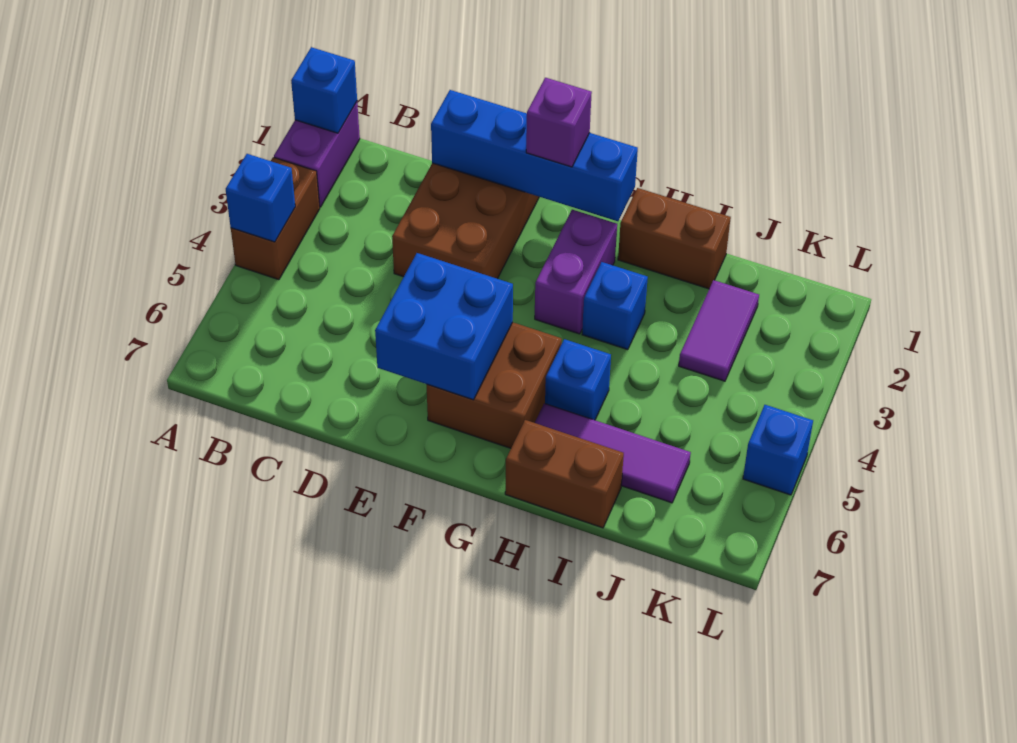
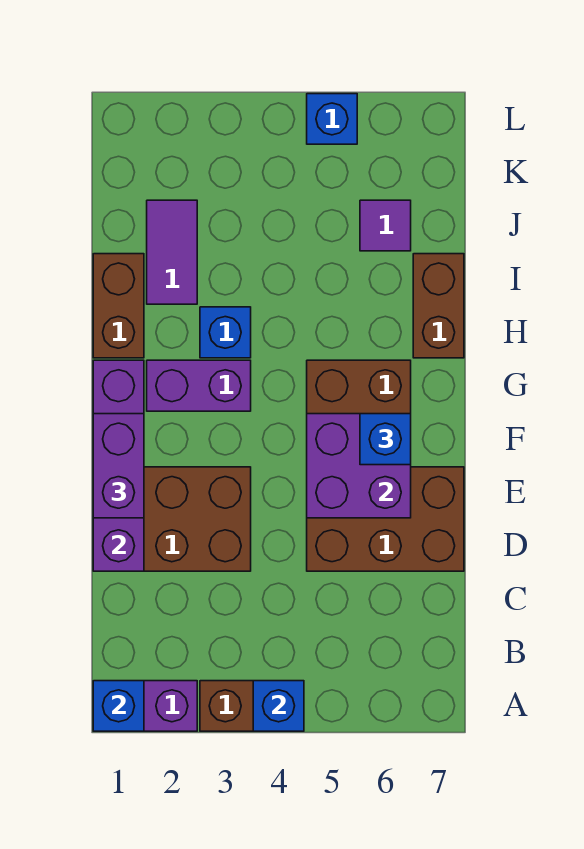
blue brick D1:G1 level 2 -> purple brick D1:G1 level 2
none -> brown brick D5:E7 level 1
blue brick E5:F6 level 2 -> purple brick E5:F6 level 2
purple brick F1 level 3 -> purple brick E1:F1 level 3
blue brick H5 level 1 -> blue brick F6 level 3
purple tile H6:J6 level 1 -> purple tile J6 level 1
purple tile J2:J3 level 1 -> purple tile I2:J2 level 1

